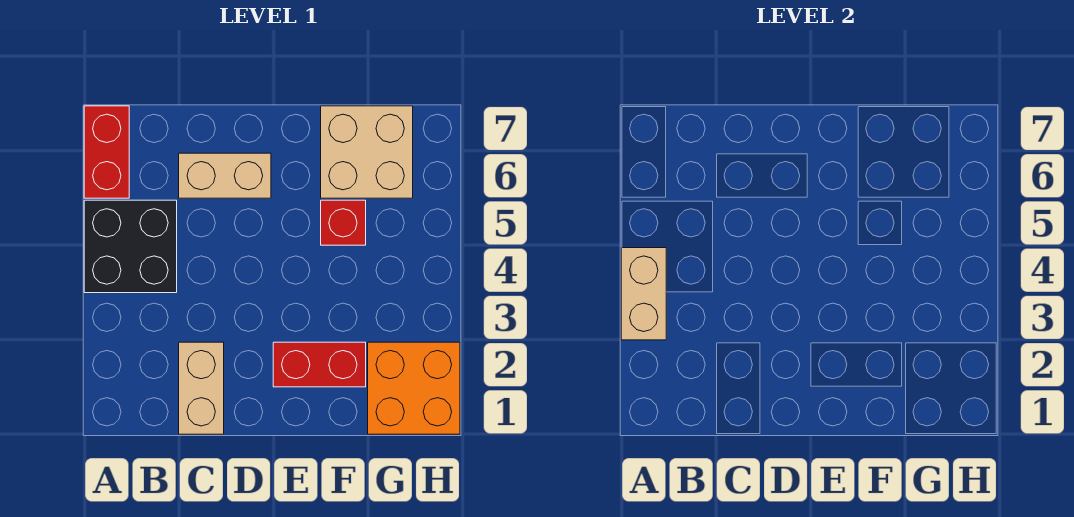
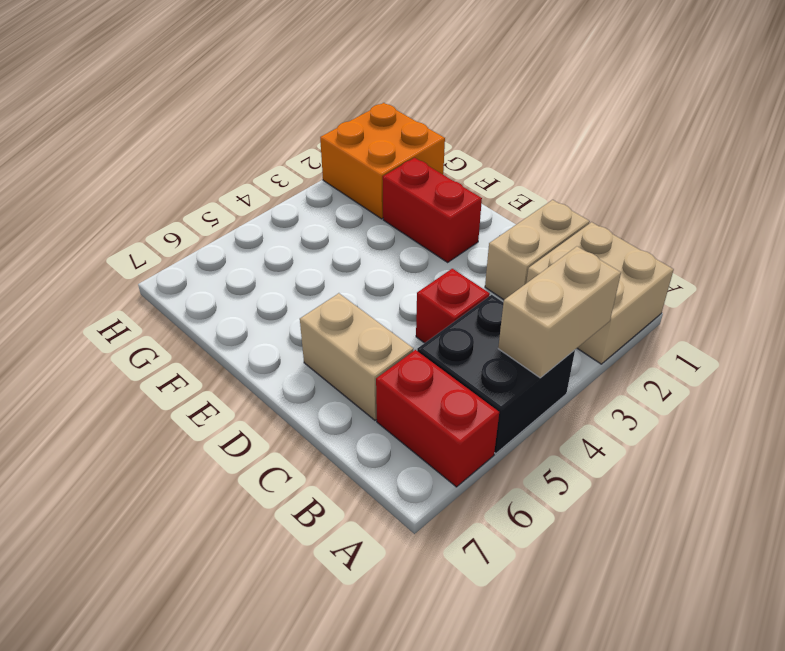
red brick A6:A7 level 1 -> red brick A6:B6 level 1
red brick F5 level 1 -> red brick C4 level 1
tan brick F6:G7 level 1 -> tan brick A1:B2 level 1

